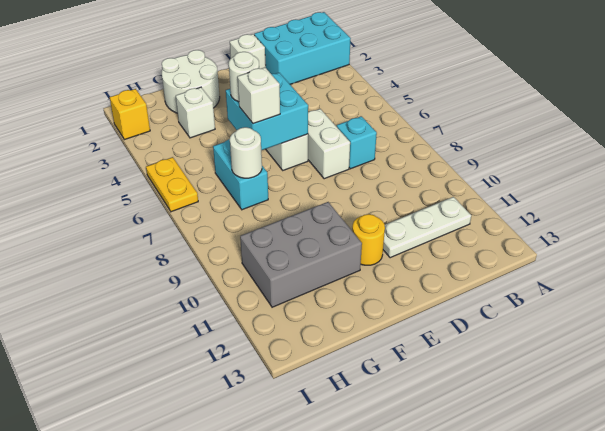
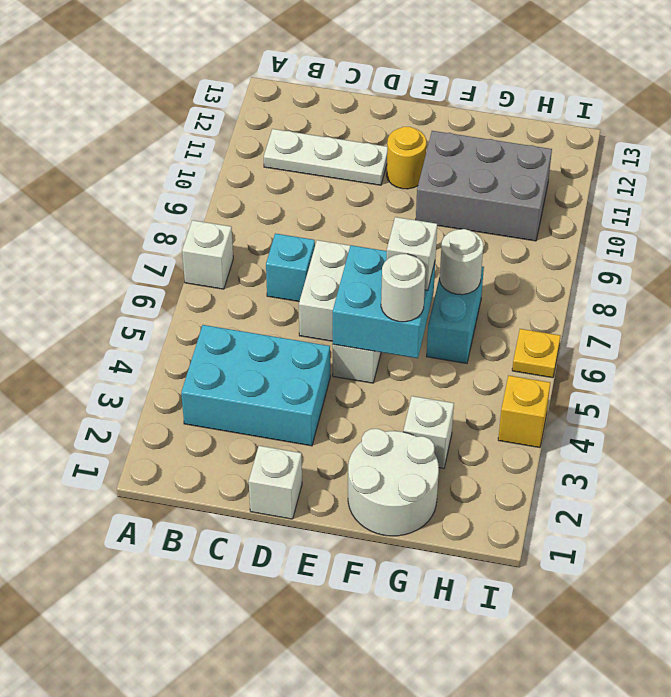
cyan brick A1:C2 level 1 -> cyan brick B3:D4 level 1
none -> white brick A7 level 1
yellow brick I2 level 1 -> yellow brick I4 level 1
yellow plate I5:I6 level 1 -> yellow plate I6 level 1

